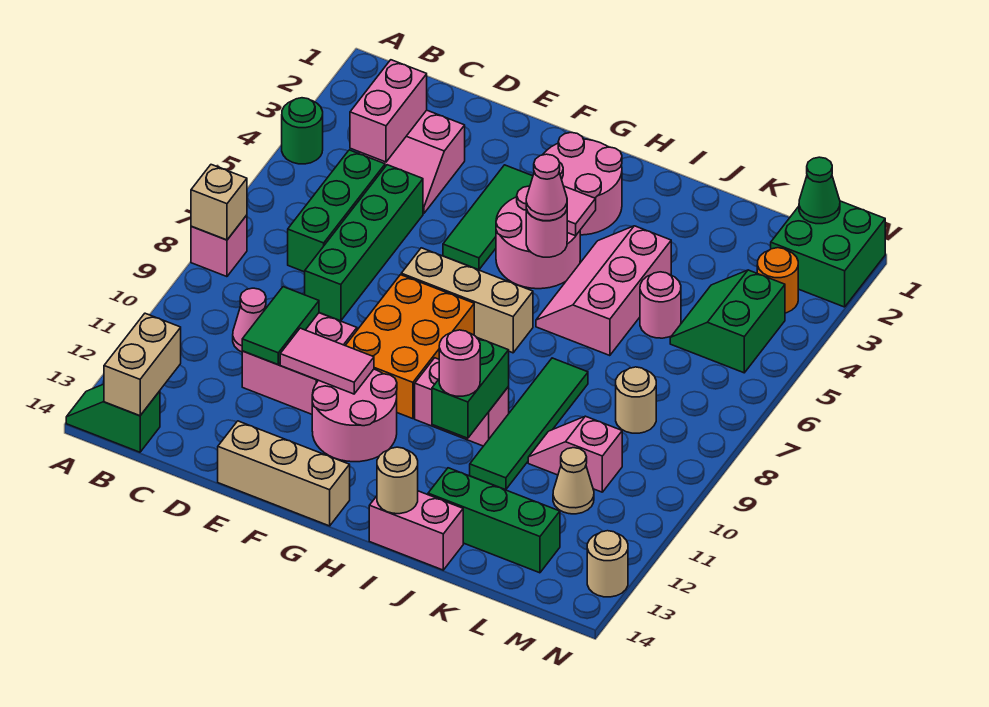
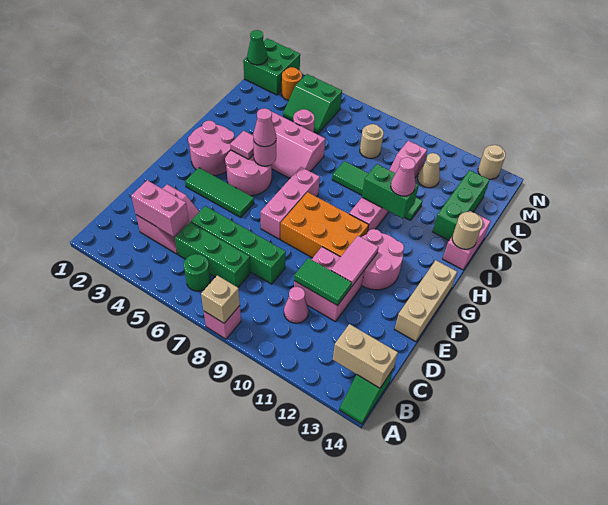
green round brick A4 level 1 -> green round brick B6 level 1
tan brick F7:H7 level 1 -> pink brick F7:H7 level 1
pink round brick I11 level 3 -> pink cone I11 level 3

